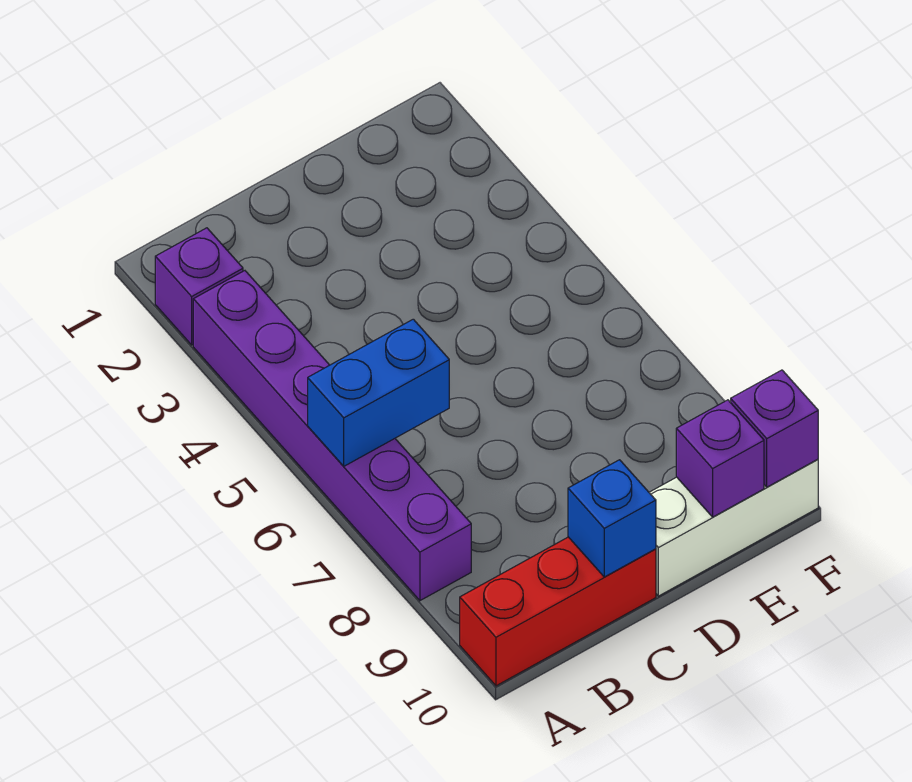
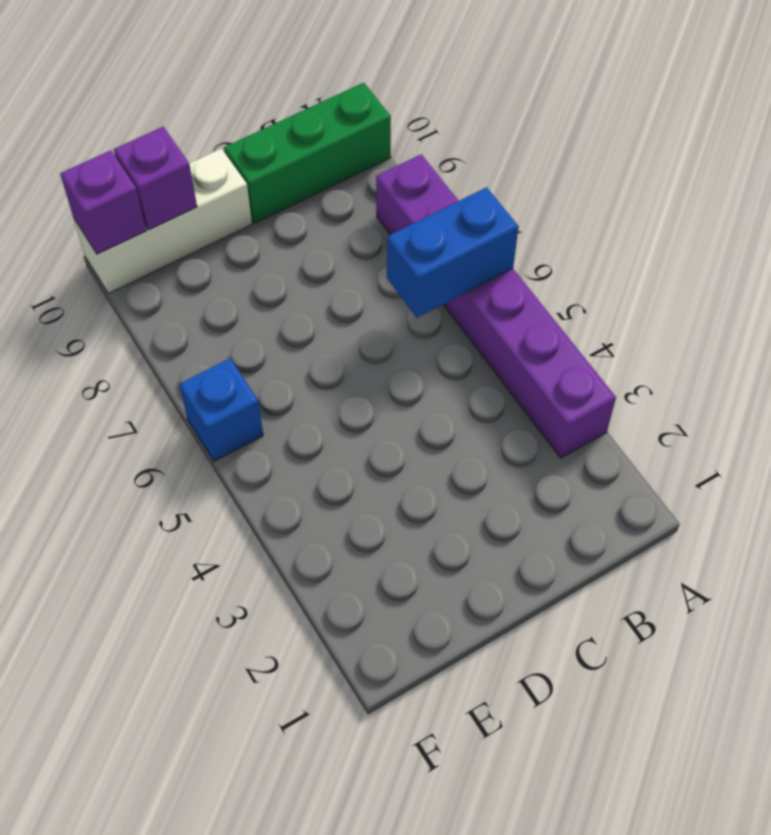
purple brick A2 level 1 -> none
red brick A10:C10 level 1 -> green brick A10:C10 level 1
blue brick C10 level 2 -> blue brick F6 level 1

